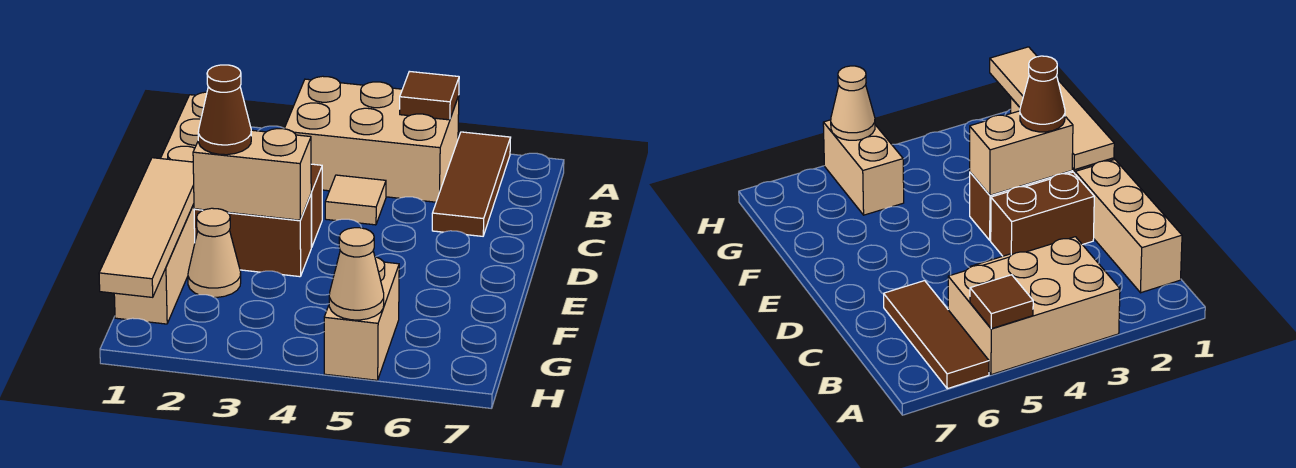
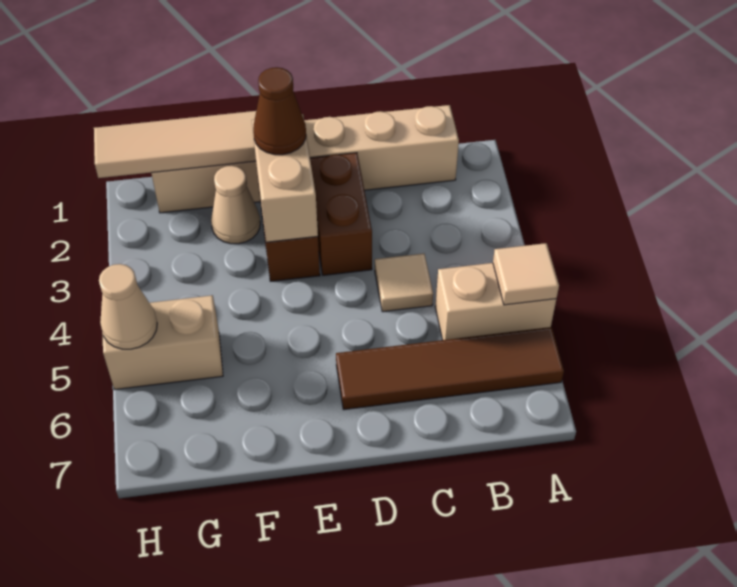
tan brick A3:B5 level 1 -> tan brick A5:B5 level 1
brown tile A5 level 2 -> tan tile A5 level 2
brown tile A6:C6 level 1 -> brown tile A6:D6 level 1

